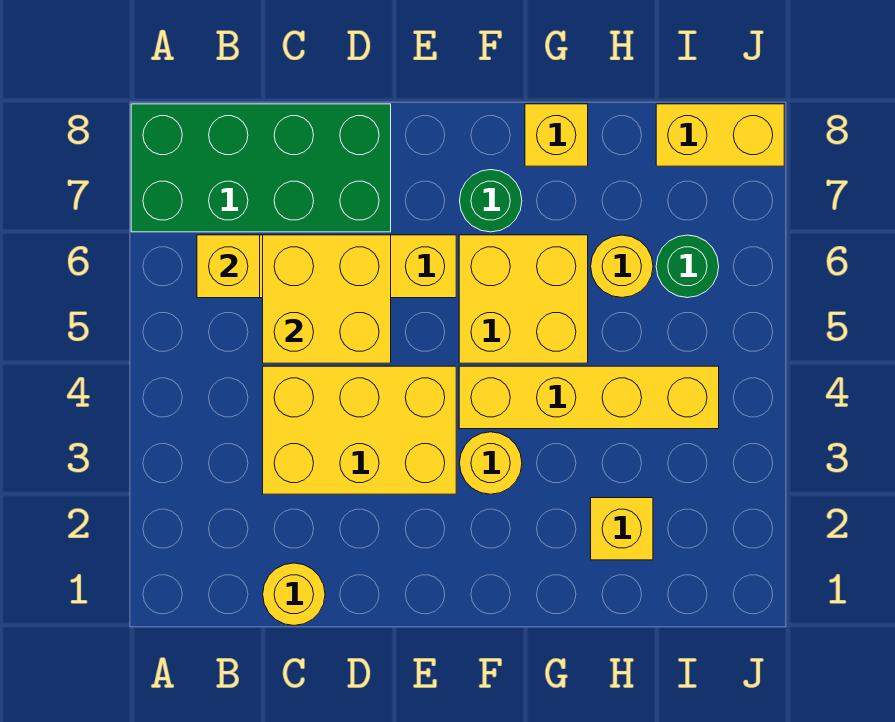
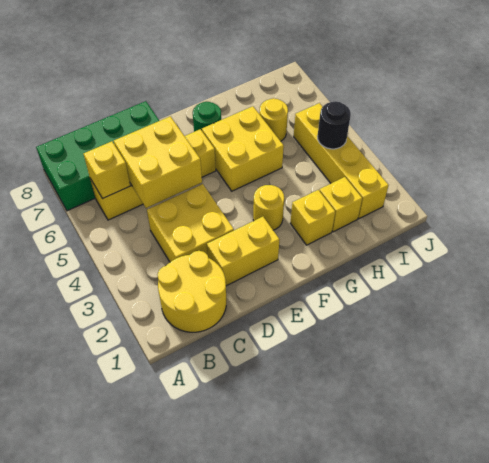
yellow round brick C1 level 1 -> yellow round brick B1:C2 level 1
yellow brick C3:E4 level 1 -> yellow brick C3:D4 level 1
yellow brick F4:I4 level 1 -> yellow brick I2:I5 level 1
yellow brick G8 level 1 -> yellow brick G2 level 1
none -> black round brick I4 level 2
green round brick I6 level 1 -> none
yellow brick I8:J8 level 1 -> yellow brick D2:E2 level 1

